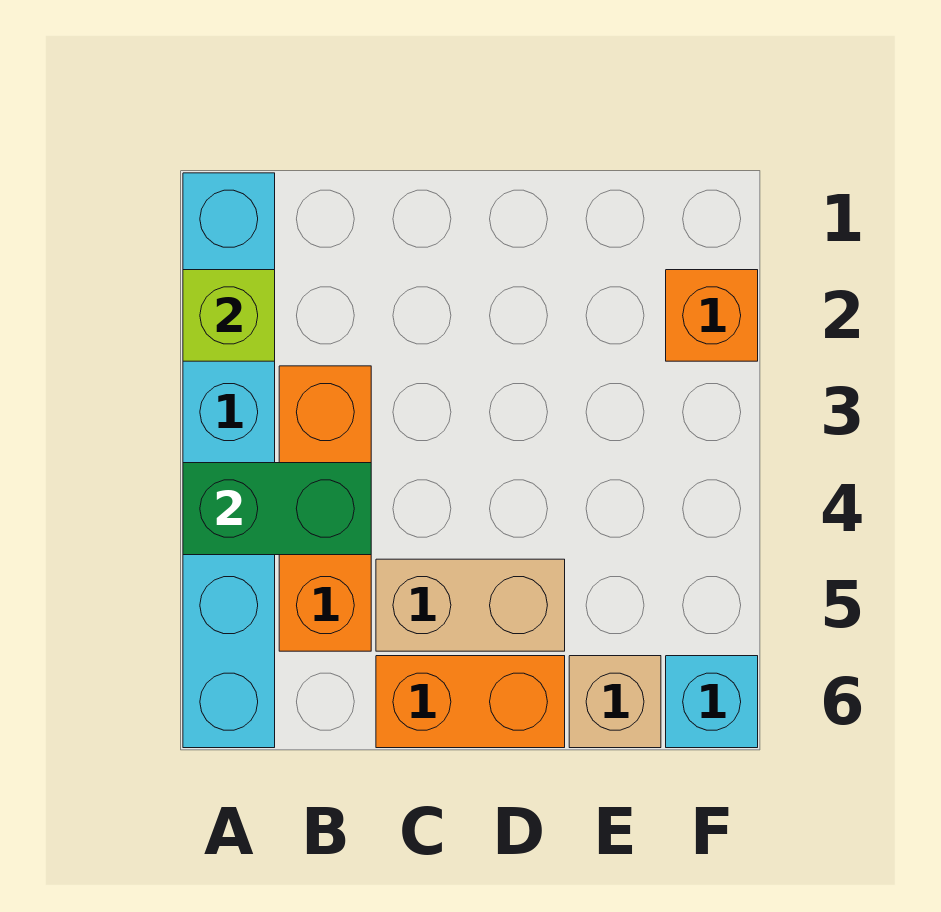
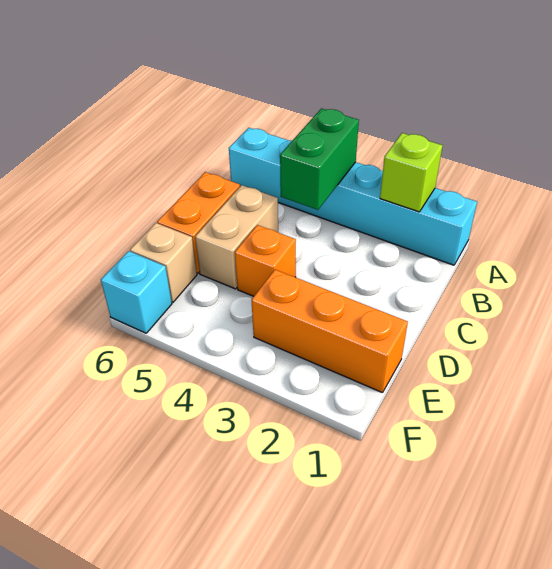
orange brick B3:B5 level 1 -> orange brick E1:E3 level 1
orange brick F2 level 1 -> orange brick D4 level 1

